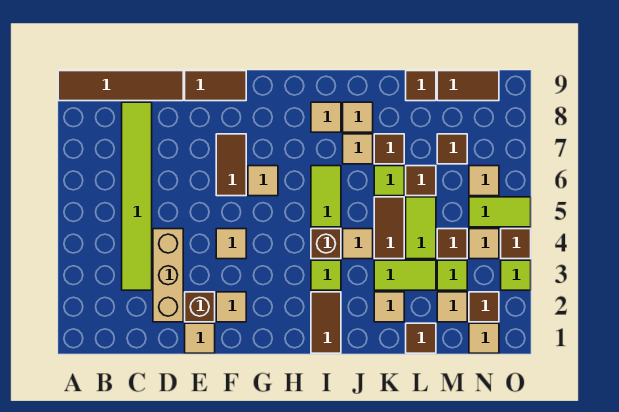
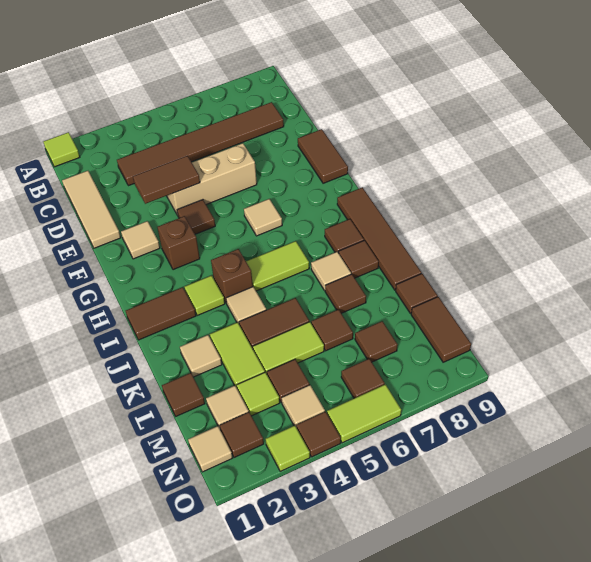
brown tile A9:D9 level 1 -> brown tile H9:K9 level 1
lime tile C3:C8 level 1 -> brown tile C3:C8 level 1
tan brick D2:D4 level 1 -> tan brick E4:E6 level 1
tan tile E1 level 1 -> tan tile C1:E1 level 1
brown brick E2 level 1 -> brown brick G3 level 1
tan tile F4 level 1 -> brown tile F4 level 1
brown tile F6:F7 level 1 -> brown tile E3:E4 level 2
tan tile I8 level 1 -> brown tile I8 level 1
tan tile J8 level 1 -> brown tile J8 level 1
lime tile K6 level 1 -> lime tile A1 level 1
lime tile N5:O5 level 1 -> lime tile O5:O6 level 1
tan tile N6 level 1 -> brown tile N6 level 1

